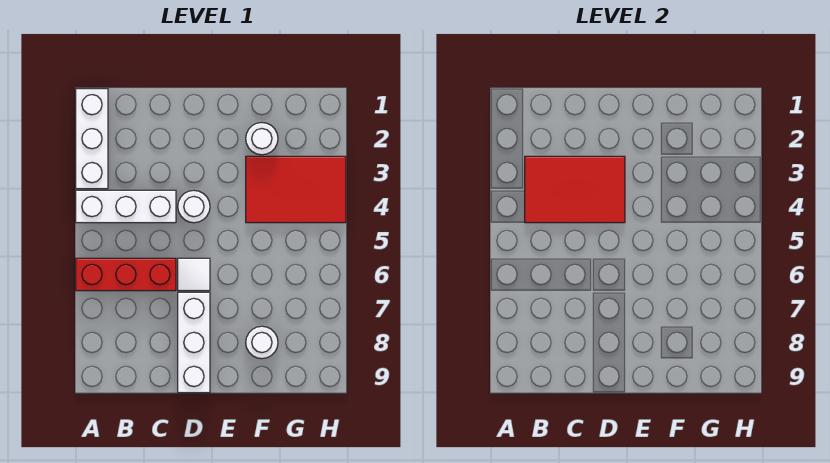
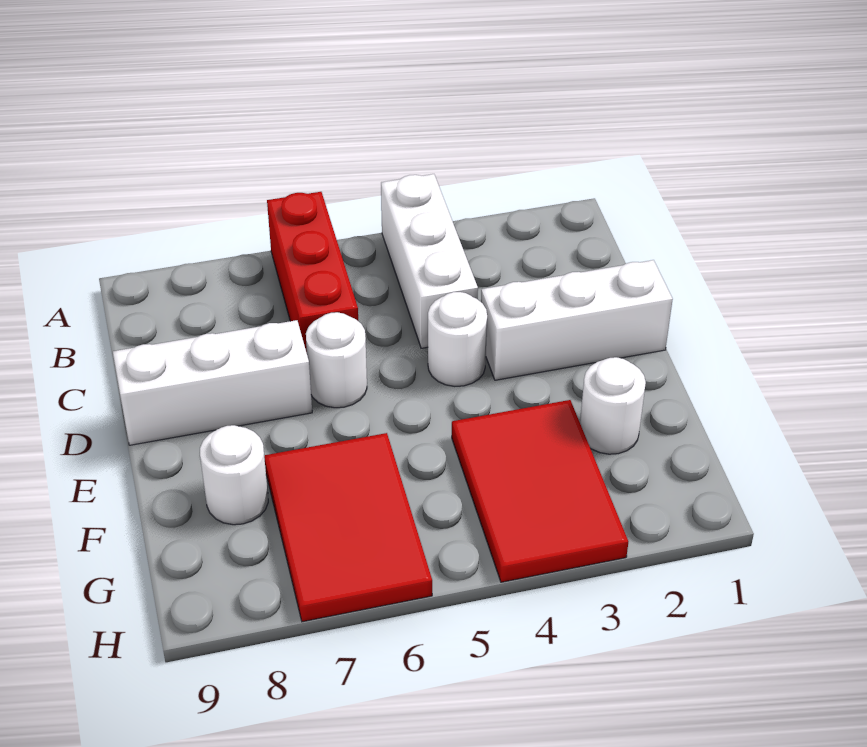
white brick A1:A3 level 1 -> white brick D1:D3 level 1
red tile B3:D4 level 2 -> red tile F6:H7 level 1
white tile D6 level 1 -> white round brick D6 level 1

